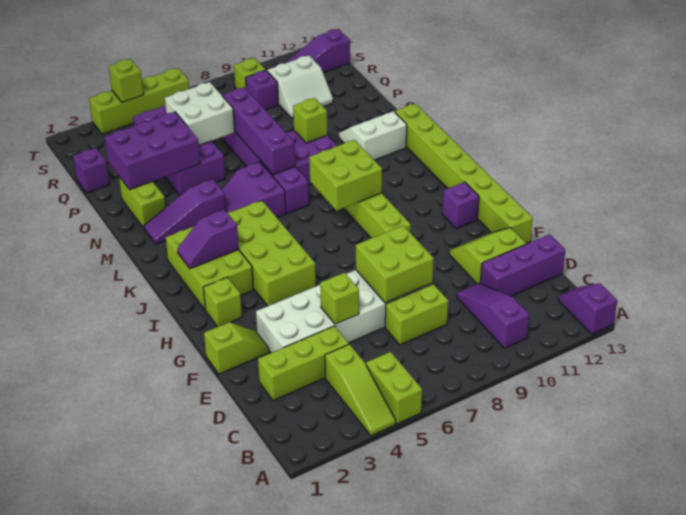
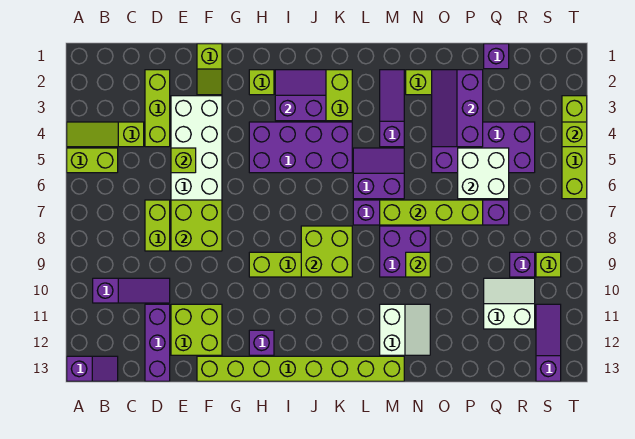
lime slope E11:F12 level 1 top E -> lime brick E11:F12 level 1
lime brick H4:K5 level 1 -> purple brick H4:K5 level 1
purple slope J2:J3 level 2 top 3 -> purple slope I2:J3 level 2 top 3
purple brick M7:P7 level 2 -> lime brick M7:P7 level 2
purple brick O2:P4 level 2 -> purple slope O2:P4 level 2 top P
white slope Q10:R11 level 1 top R -> white slope Q10:R11 level 1 top 11

